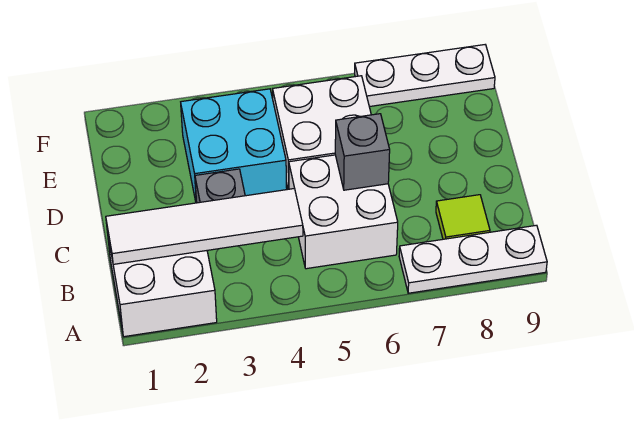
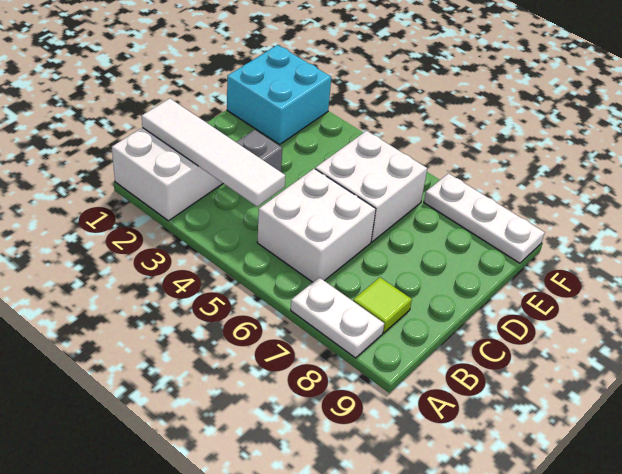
white plate A7:A9 level 1 -> white plate A7:A8 level 1
grey brick C6 level 2 -> none
cyan brick D3:E4 level 1 -> cyan brick E1:F2 level 1

